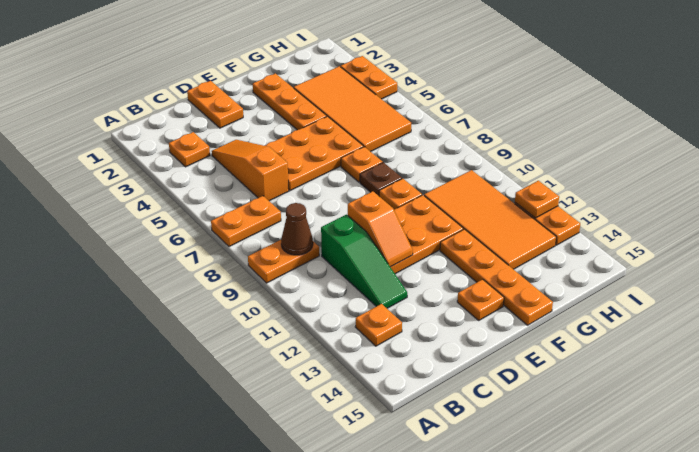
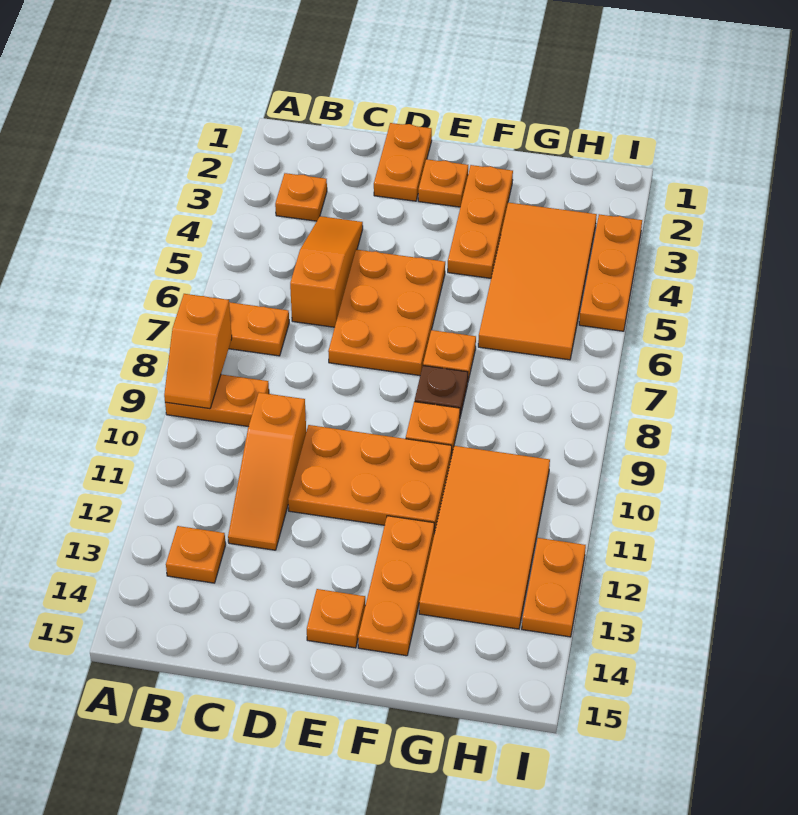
brown cone B9 level 2 -> none
green slope C10:C12 level 1 top 10 -> orange slope C10:C12 level 1 top 10
orange plate D5:F6 level 1 -> orange plate D5:E7 level 1
orange slope D10:D11 level 2 top 10 -> orange slope A8:A9 level 2 top 8
orange plate F12:F15 level 1 -> orange plate F12:F14 level 1
orange plate I3:I4 level 1 -> orange plate I3:I5 level 1
orange plate I12 level 2 -> orange plate E2 level 1

